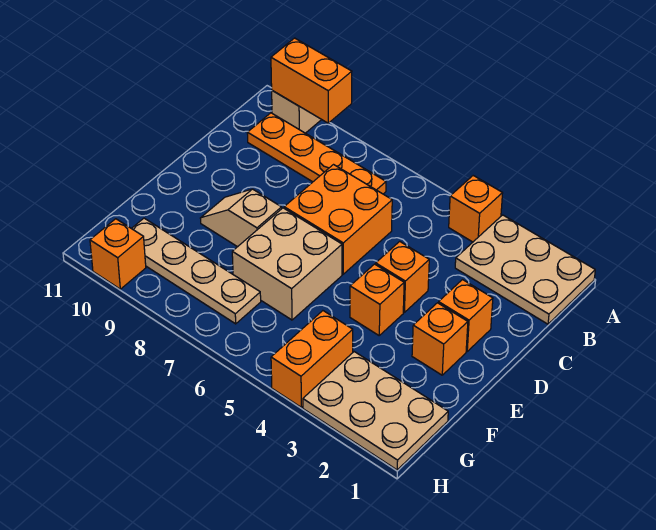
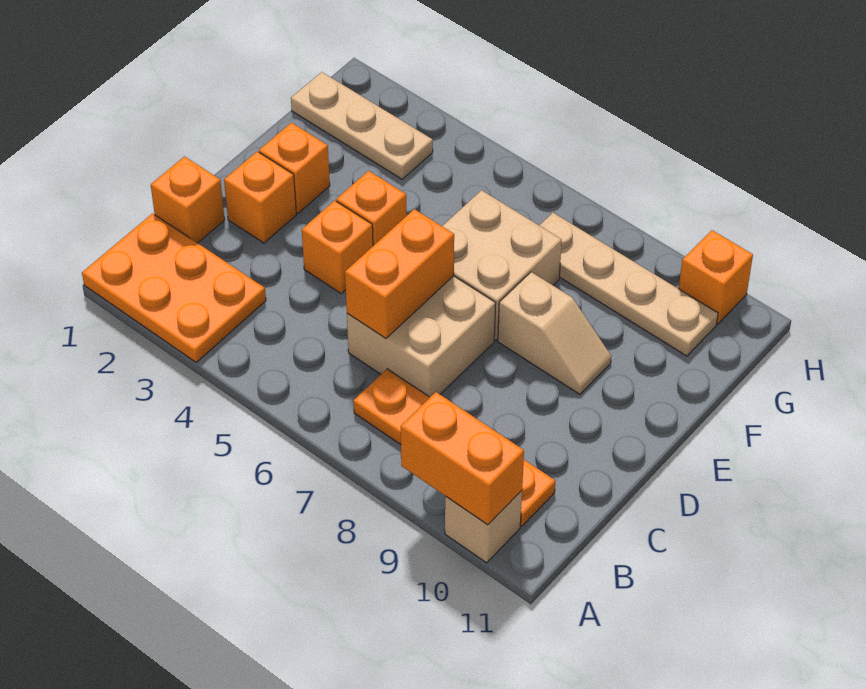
tan plate A1:B3 level 1 -> orange plate A1:B3 level 1
orange brick A4 level 1 -> orange brick C1 level 1
orange brick C6:D7 level 1 -> tan brick C6:D7 level 1
tan plate G1:H3 level 1 -> tan plate G1:G3 level 1
orange brick G4:H4 level 1 -> orange brick C6:D6 level 2

